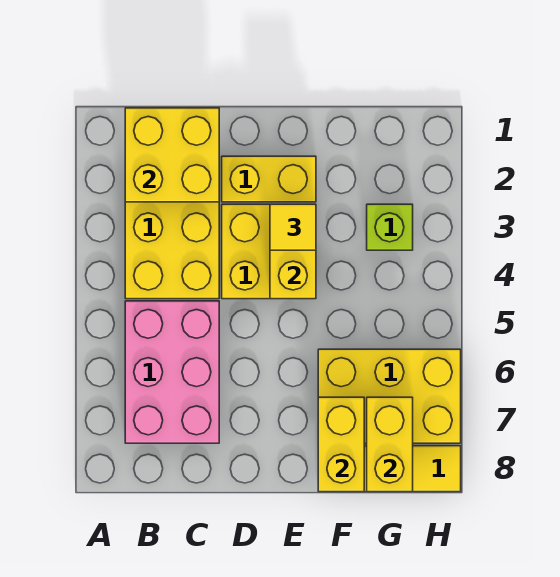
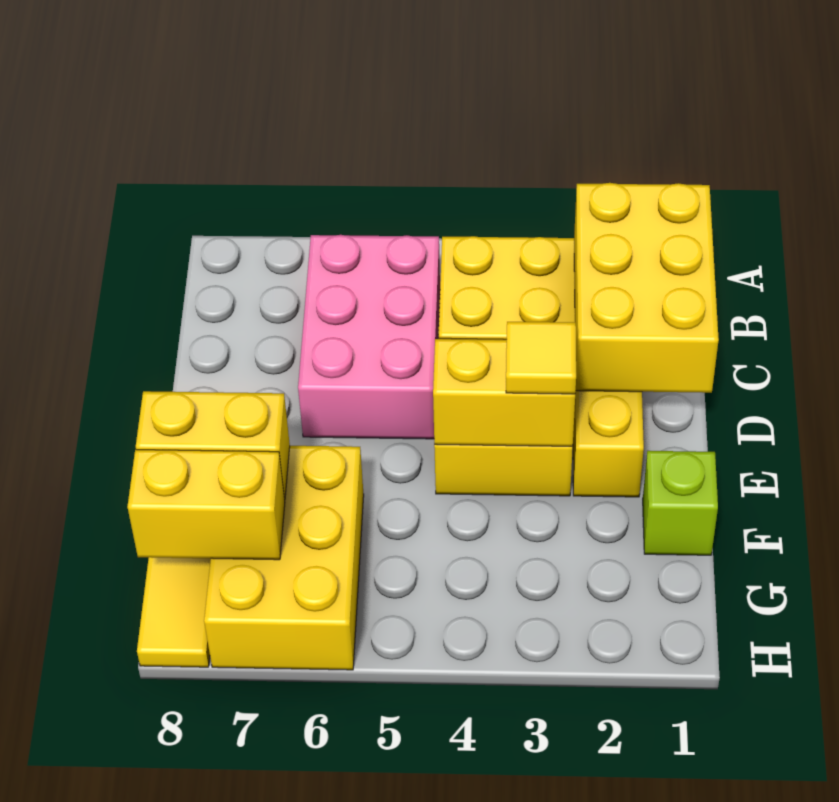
yellow brick B1:C2 level 2 -> yellow brick B1:D2 level 2
pink brick B5:C7 level 1 -> pink brick B5:D6 level 1
lime brick G3 level 1 -> lime brick F1 level 1

